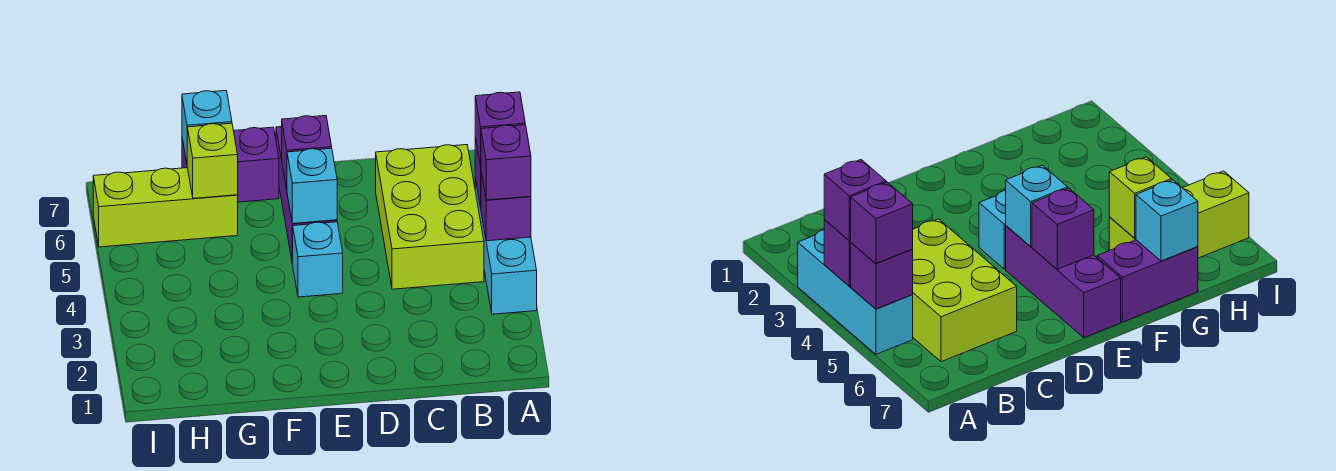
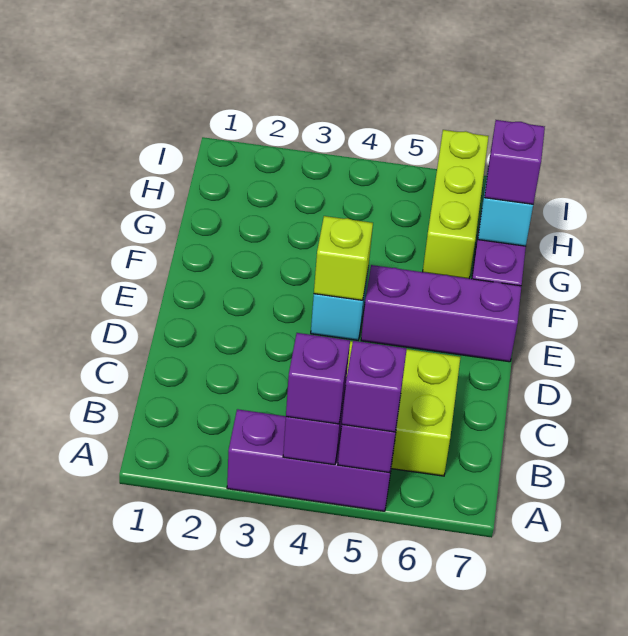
cyan brick A3:A5 level 1 -> purple brick A3:A5 level 1
cyan brick E5 level 2 -> none
purple brick E6 level 2 -> purple brick G7 level 3
lime brick G6 level 2 -> lime brick E4 level 2

